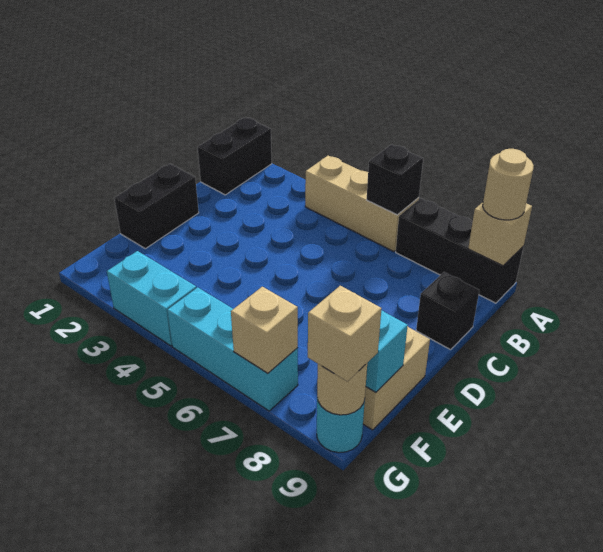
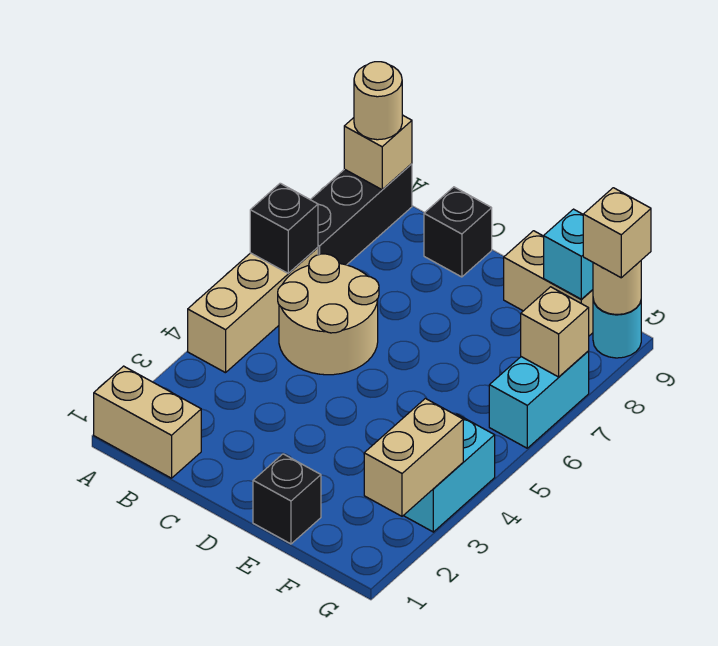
black brick A1:B1 level 1 -> tan brick A1:B1 level 1
none -> tan round brick B5:C6 level 1
black brick D1:E1 level 1 -> black brick E1 level 1
none -> tan brick G2:G3 level 2
cyan brick G5:G7 level 1 -> cyan brick G6:G7 level 1

